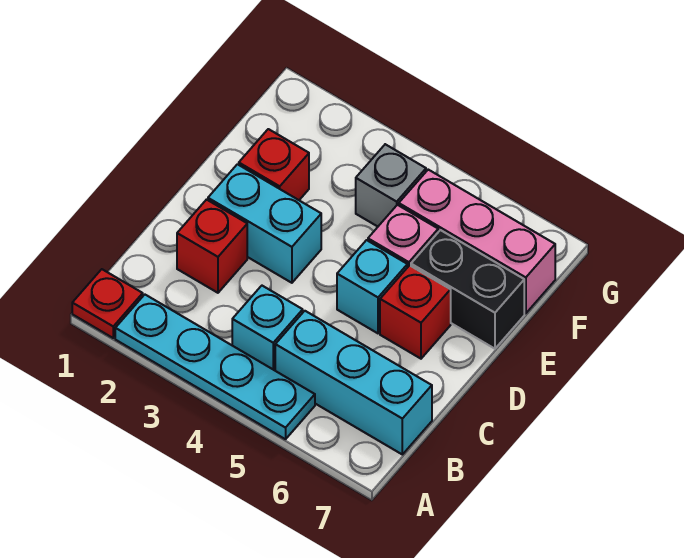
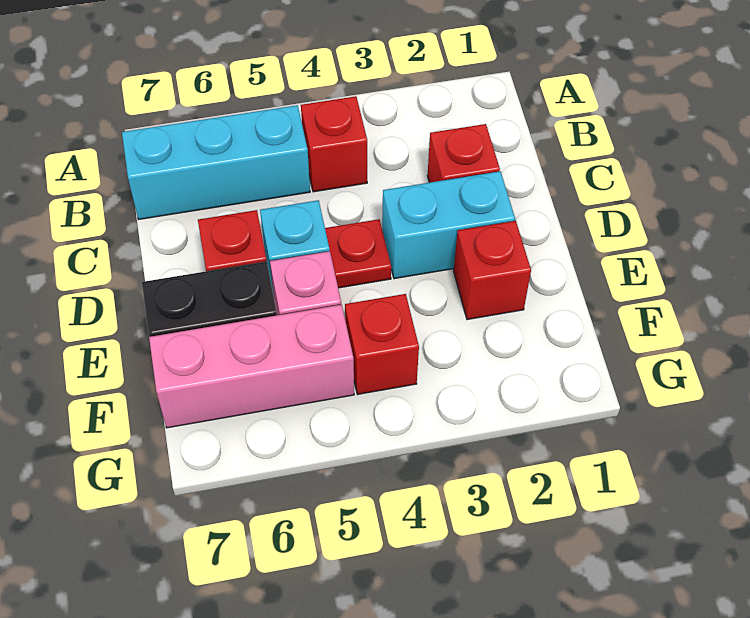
red plate A1 level 1 -> red plate D4 level 1
cyan plate A2:A5 level 1 -> none
cyan brick B4 level 1 -> red brick B4 level 1
grey brick F4 level 1 -> red brick F4 level 1

